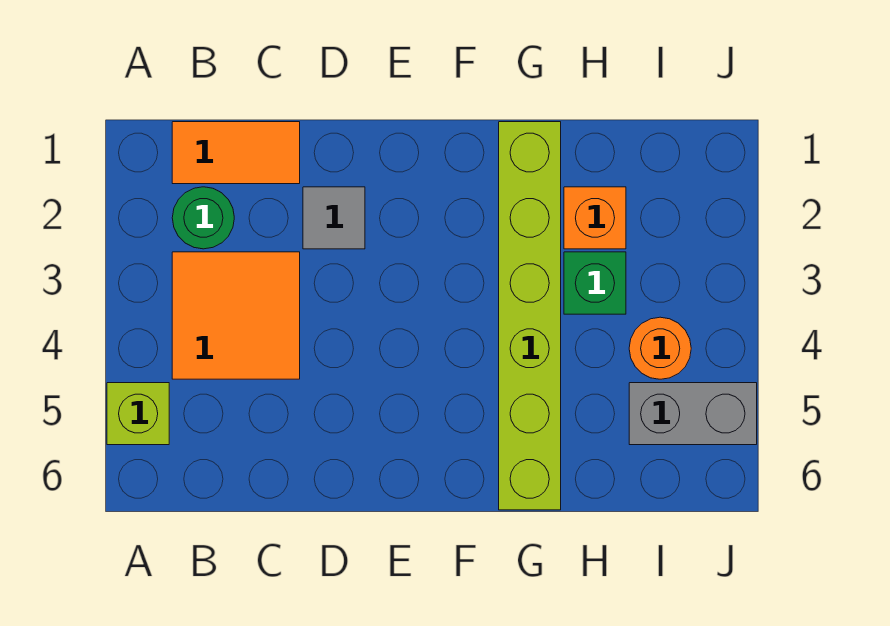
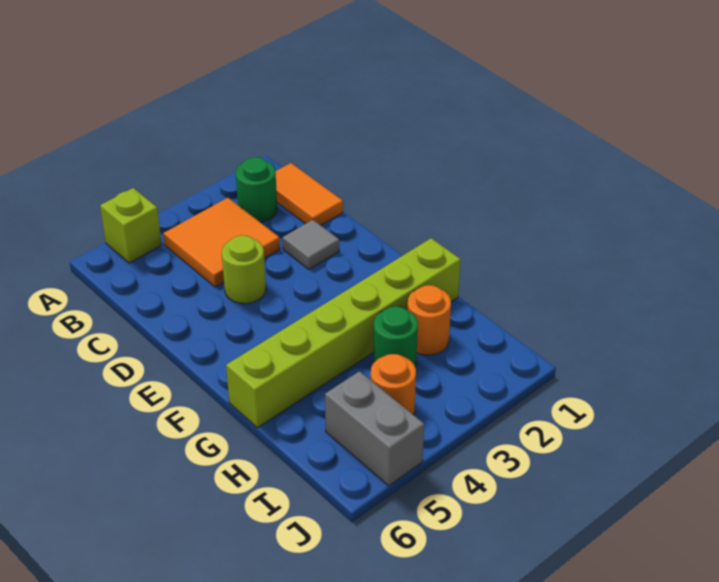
none -> lime round brick D4 level 1
orange brick H2 level 1 -> orange round brick H2 level 1
green brick H3 level 1 -> green round brick H3 level 1

